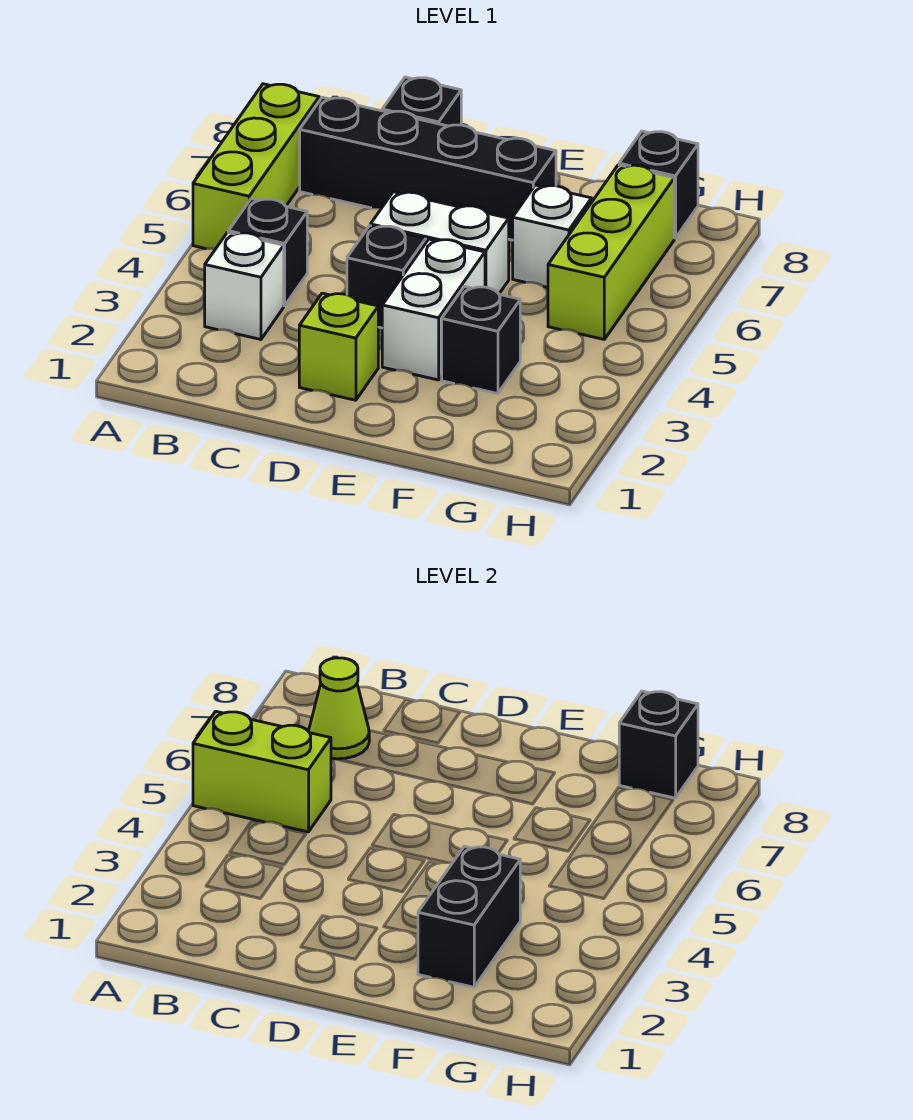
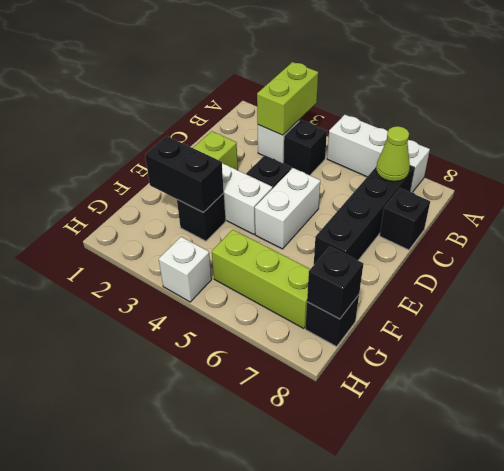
lime brick A5:A7 level 1 -> white brick A5:A7 level 1
lime brick A5:B5 level 2 -> lime brick A3:B3 level 2
white brick F6 level 1 -> white brick H4 level 1

